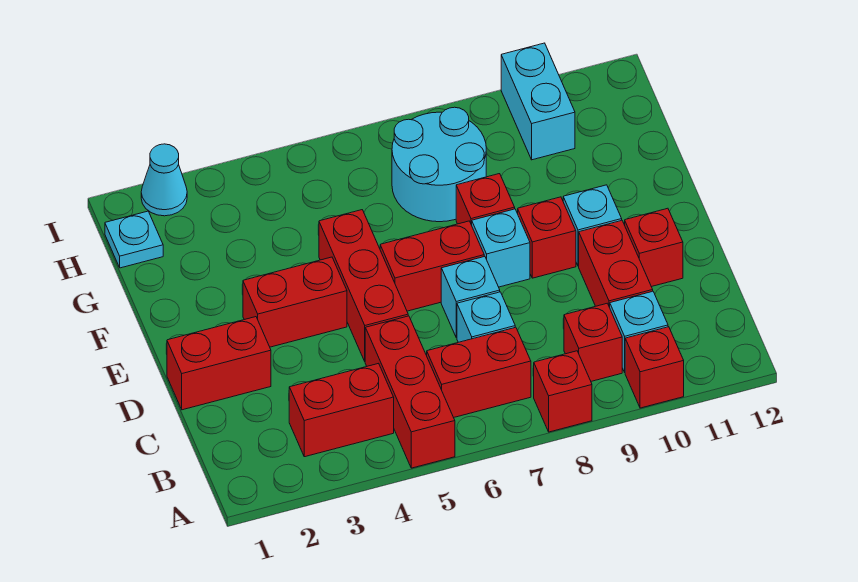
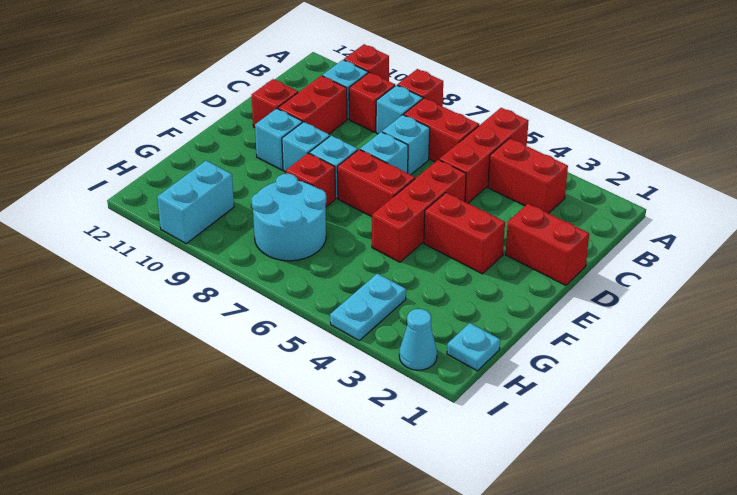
none -> cyan brick B8 level 1
red brick E9 level 1 -> cyan brick E9 level 1
none -> cyan plate H4:I4 level 1

